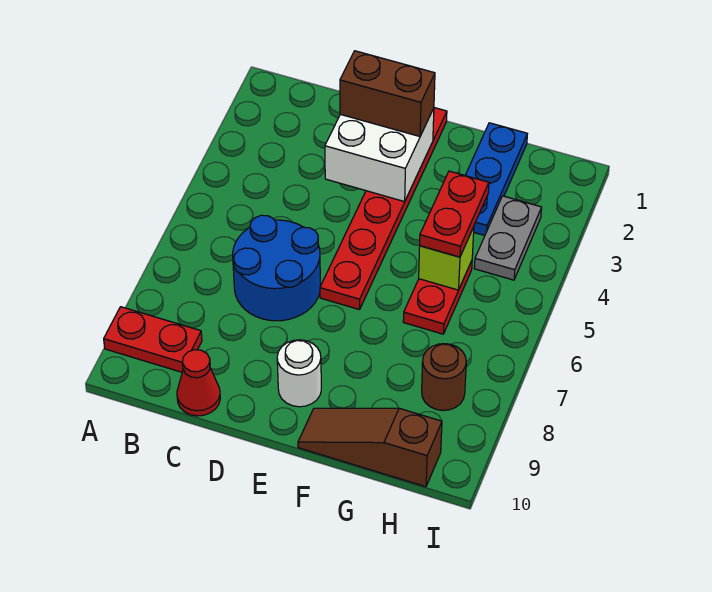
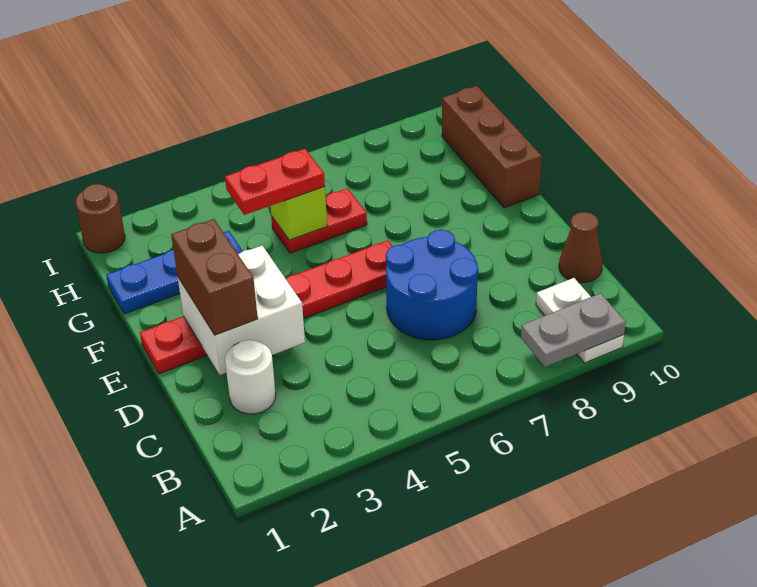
red plate A9:B9 level 1 -> white plate A9:B9 level 1
red cone C10 level 1 -> brown cone C10 level 1
white round brick E9 level 1 -> white round brick C2 level 1
brown slope F10:H10 level 1 top H -> brown brick F10:H10 level 1
grey plate H3:H4 level 1 -> grey plate A8:A9 level 2
brown round brick H8 level 1 -> brown round brick I1 level 1

